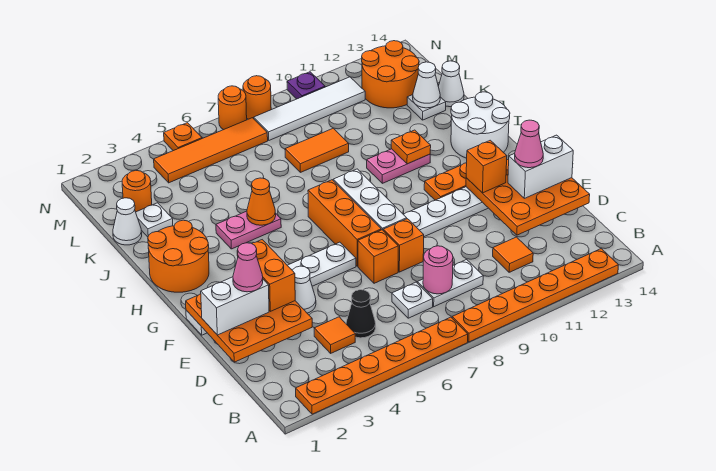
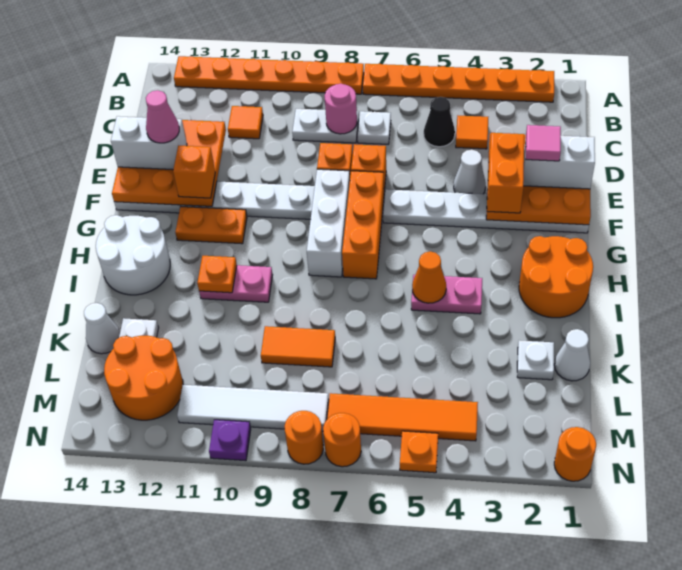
pink cone E2 level 4 -> pink tile E2 level 4
white cone K13 level 2 -> none
orange round brick L2 level 1 -> orange round brick N1 level 1

